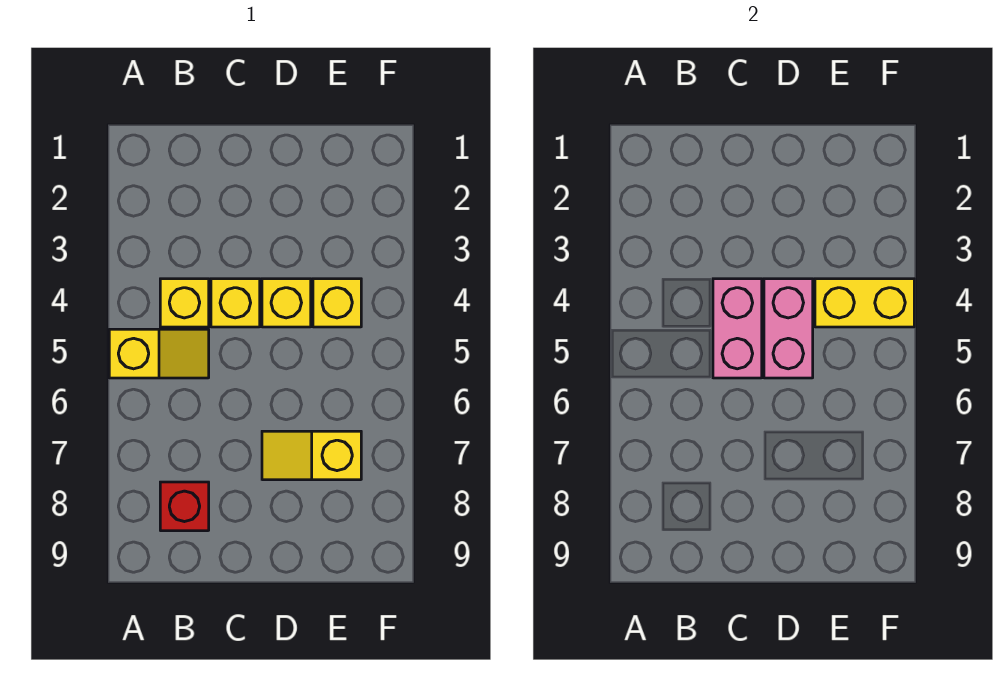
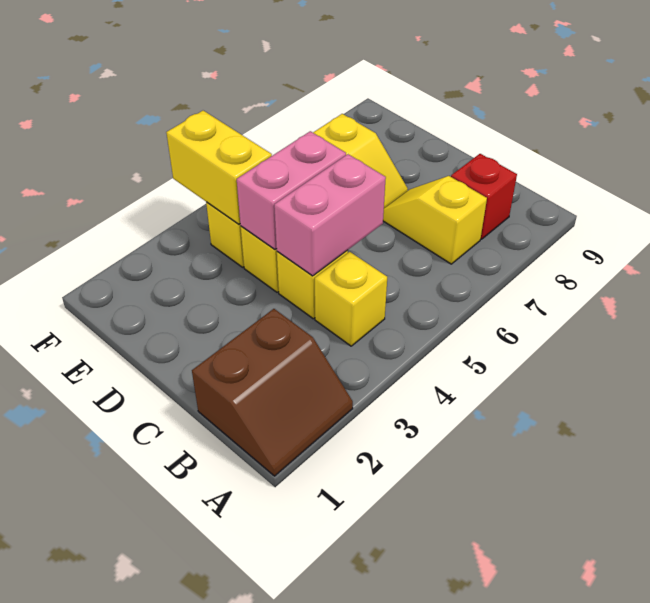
none -> brown slope A1:B2 level 1 top B
yellow slope A5:B5 level 1 top A -> yellow slope B7:C7 level 1 top B

